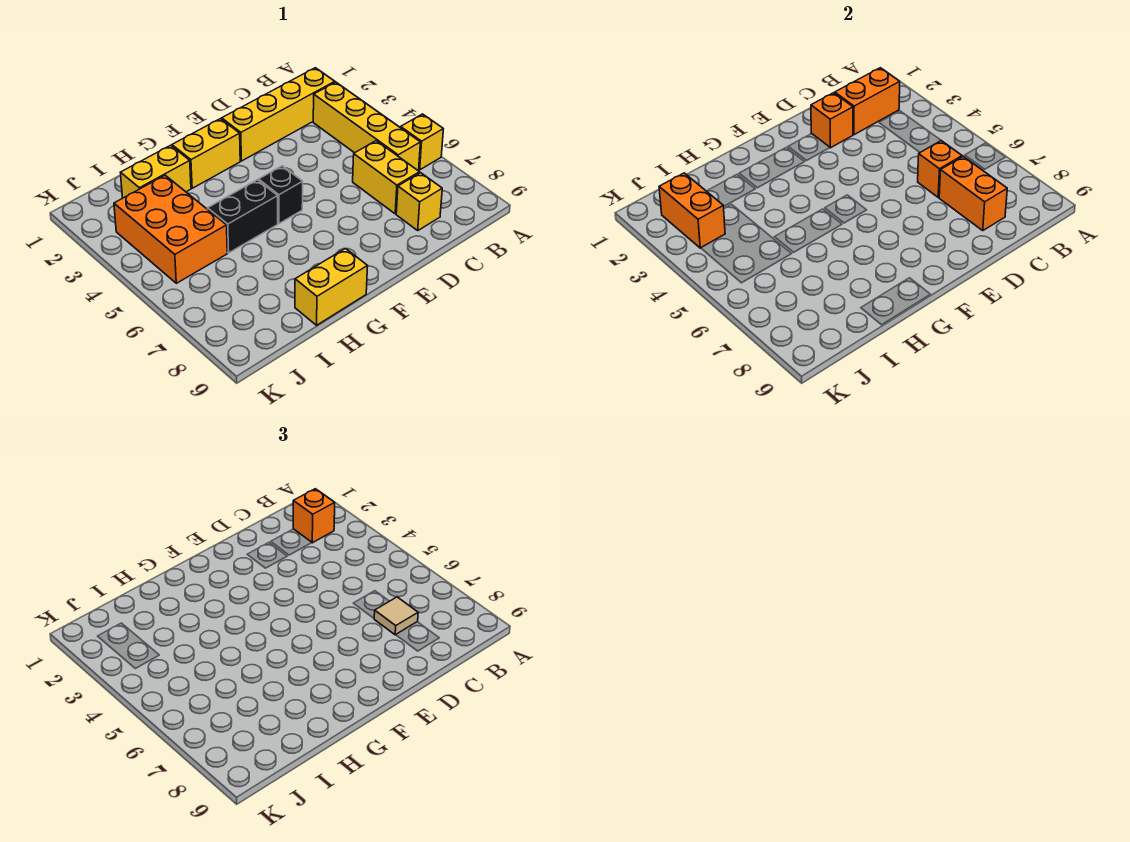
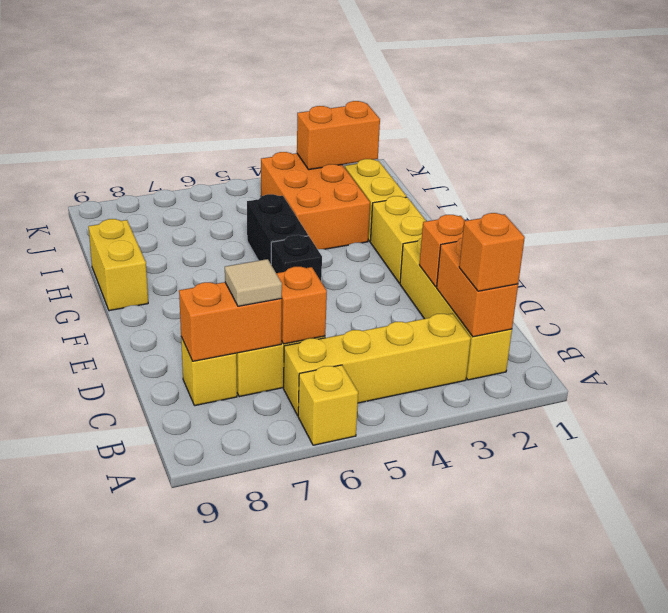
orange brick I3:J5 level 1 -> orange brick H3:J4 level 1

